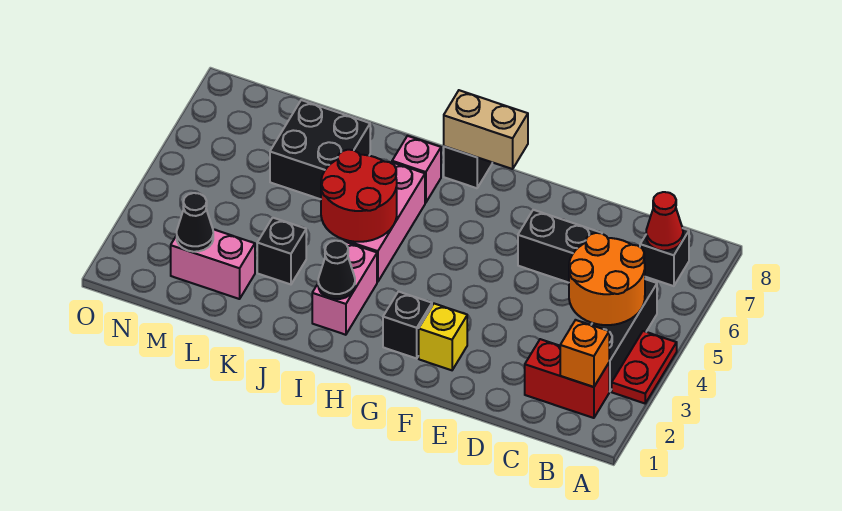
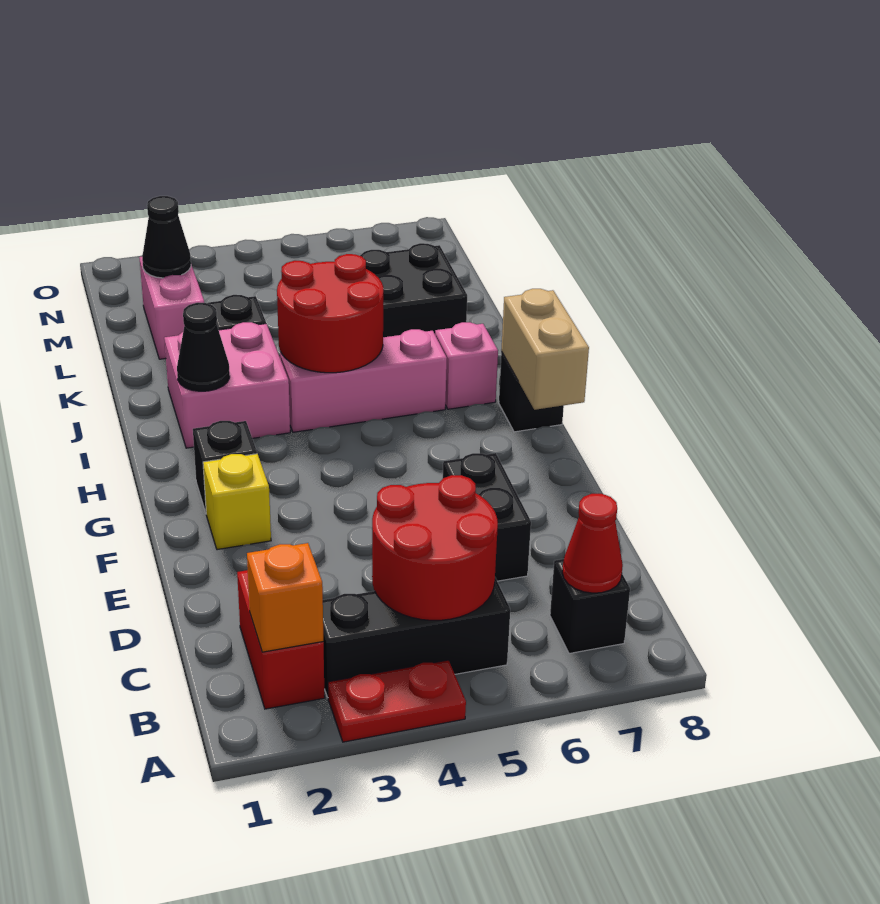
orange round brick B4:C5 level 2 -> red round brick B4:C5 level 2
pink brick I2:I3 level 1 -> pink brick I2:J3 level 1

